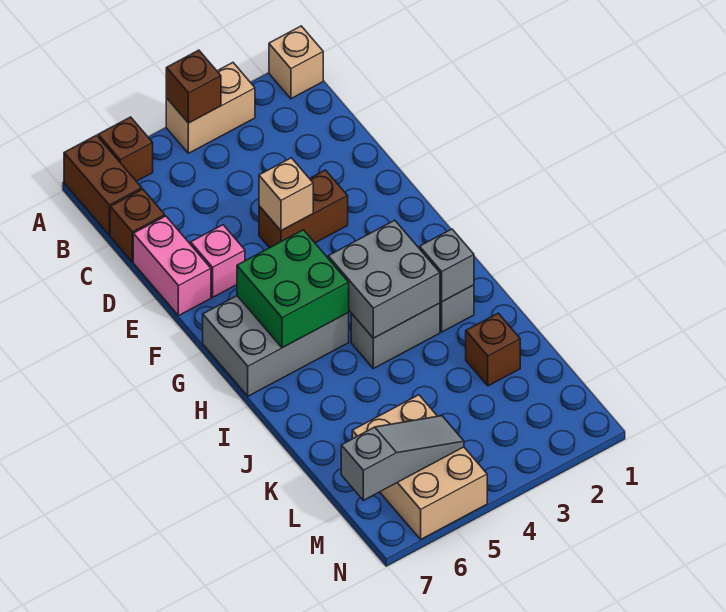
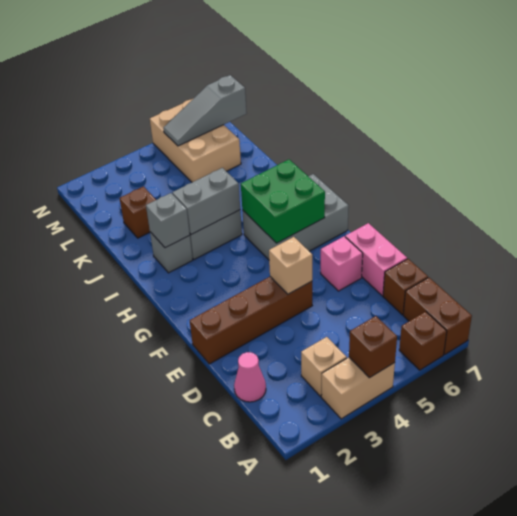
tan brick A1 level 1 -> tan brick B3 level 1
none -> pink cone C1 level 1
brown brick E3:E4 level 1 -> brown brick E1:E4 level 1
grey brick H3:I4 level 2 -> grey brick I3:I4 level 2

